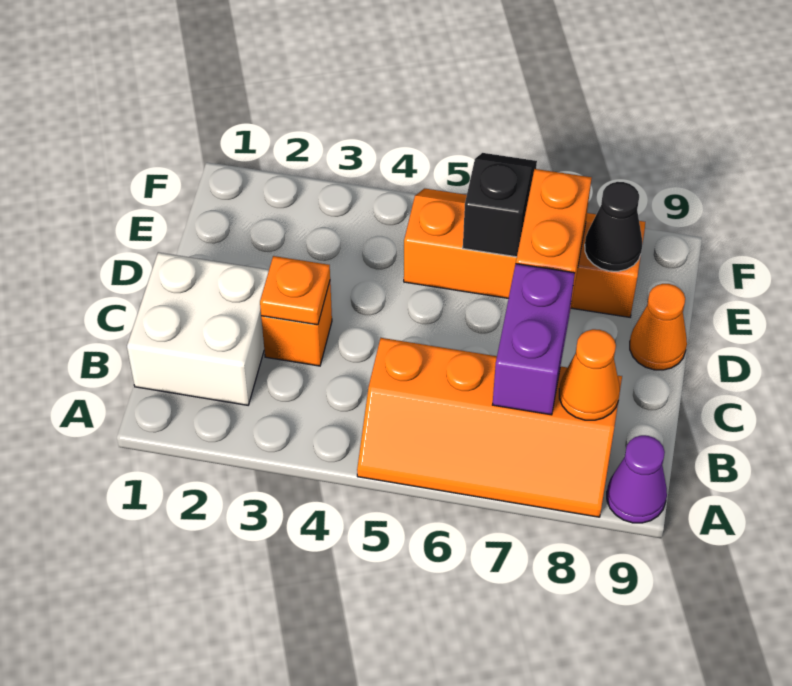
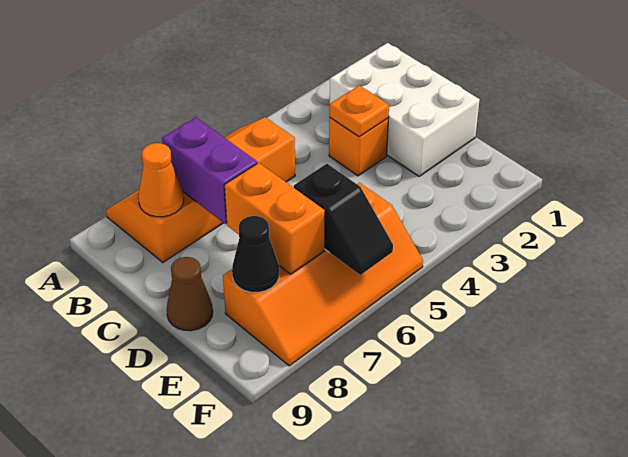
purple cone A9 level 1 -> none
white brick B1:C2 level 1 -> white brick B1:D2 level 1
orange cone D9 level 1 -> brown cone D9 level 1

